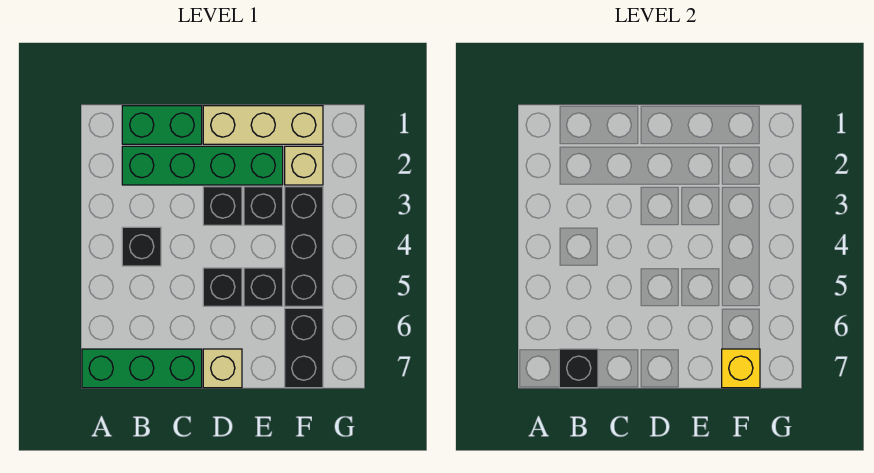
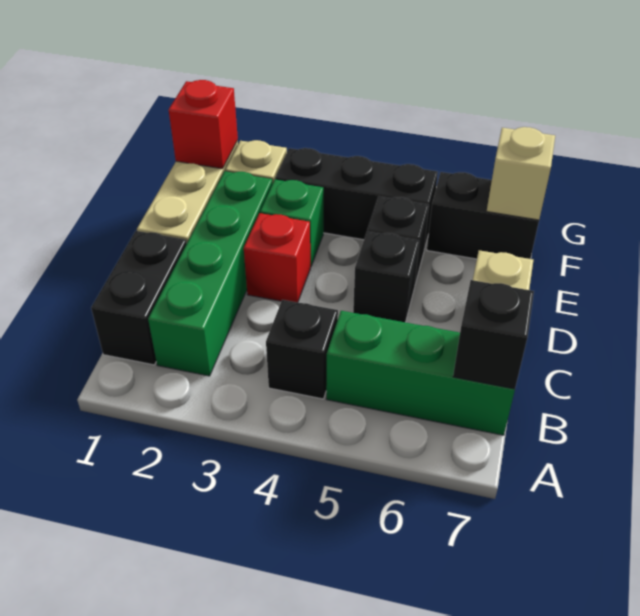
green brick A7:C7 level 1 -> green brick B5:B7 level 1
green brick B1:C1 level 1 -> black brick B1:C1 level 1
black brick D3 level 1 -> red brick D3 level 1
black brick E3 level 1 -> green brick E3 level 1
none -> red brick F1 level 2
yellow brick F7 level 2 -> tan brick F7 level 2

